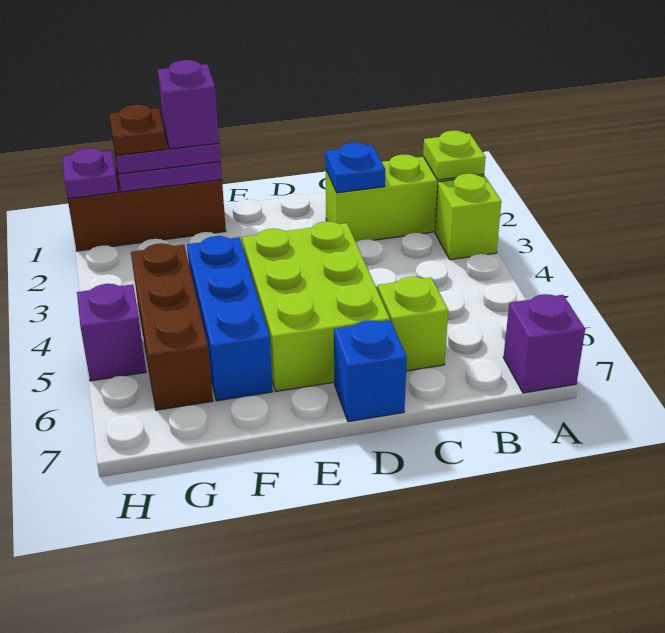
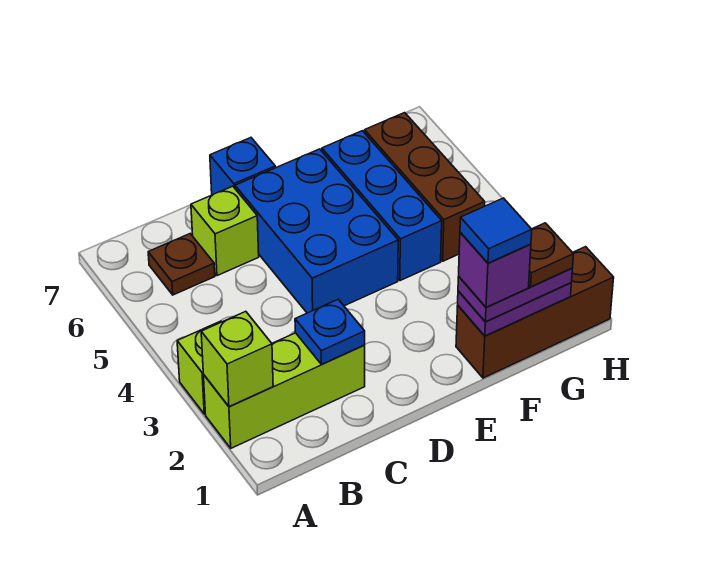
lime plate A2 level 2 -> lime brick A2 level 2
purple brick A7 level 1 -> none
none -> brown plate B6 level 1
lime brick D4:E6 level 1 -> blue brick D4:E6 level 1
none -> blue tile F1 level 5
purple plate H1 level 2 -> none
purple brick H5 level 1 -> none

